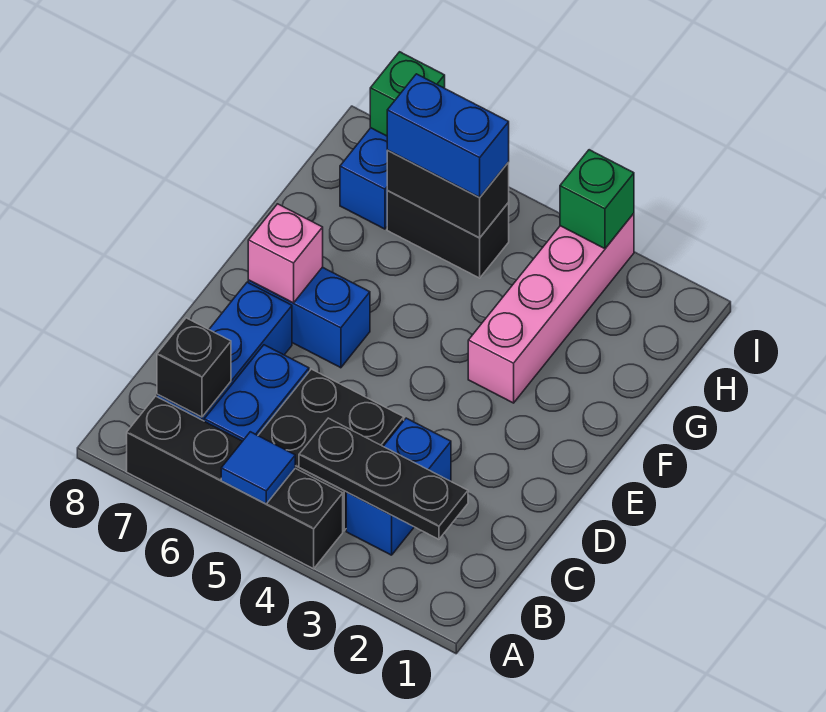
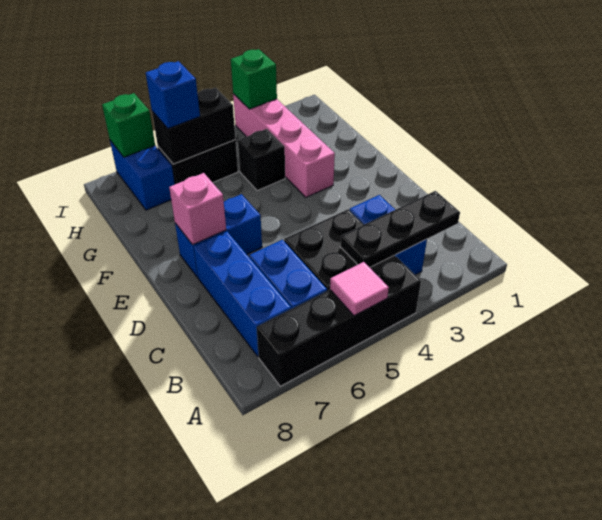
blue tile A5 level 2 -> pink tile A5 level 2
black brick B7 level 2 -> black brick G4 level 1
blue brick H5:H6 level 3 -> blue brick H6 level 3

